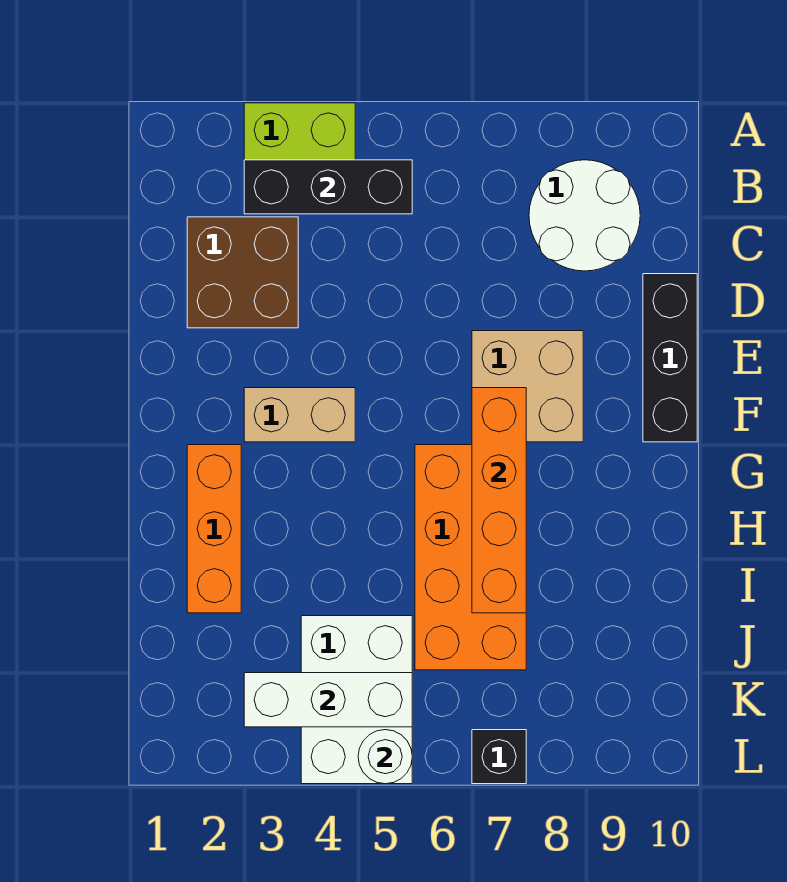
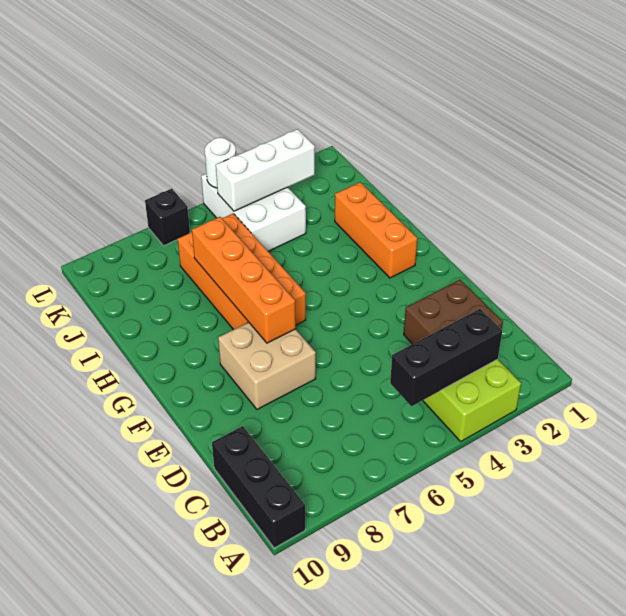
white round brick B8:C9 level 1 -> none
black brick D10:F10 level 1 -> black brick A10:C10 level 1
tan brick F3:F4 level 1 -> none

